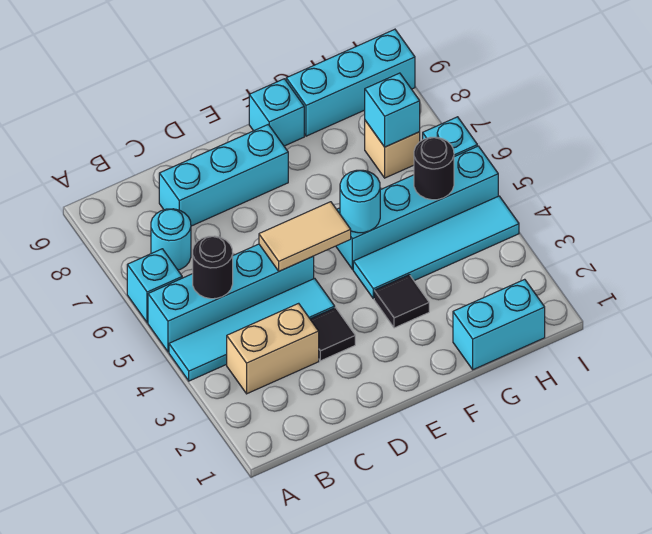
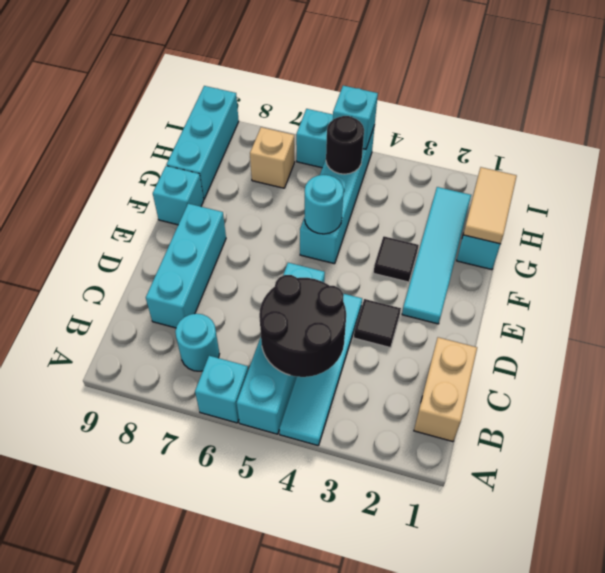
tan brick B3:C3 level 1 -> tan brick B1:C1 level 1
black round brick B5 level 2 -> black round brick B4:C5 level 2
tan tile D5:E5 level 2 -> tan tile G1:H1 level 2
cyan tile F4:I4 level 1 -> cyan tile E2:H2 level 1
cyan brick H7 level 2 -> cyan brick I5 level 2

